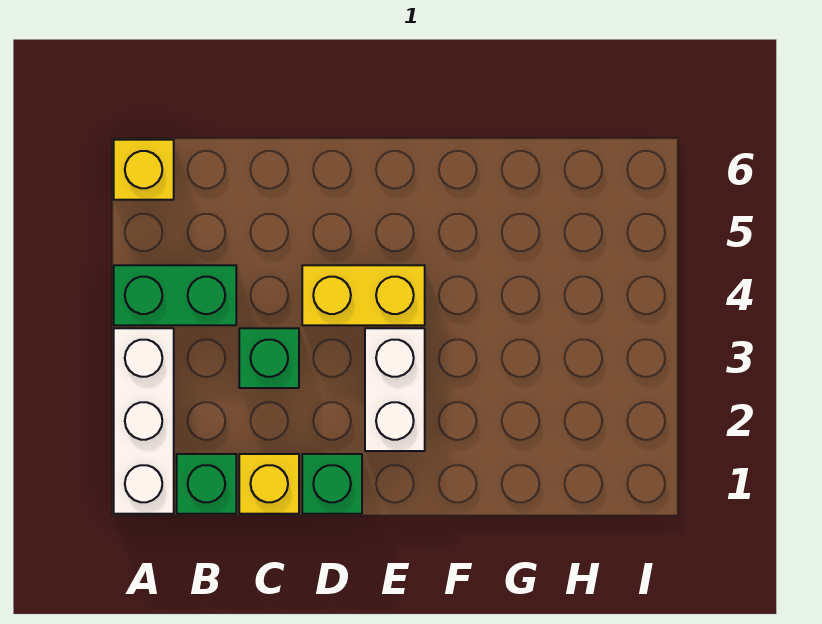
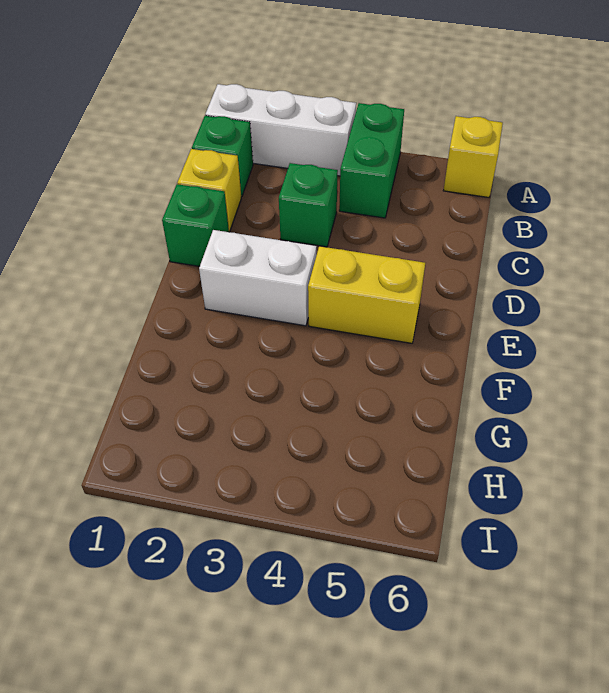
yellow brick D4:E4 level 1 -> yellow brick E4:E5 level 1

